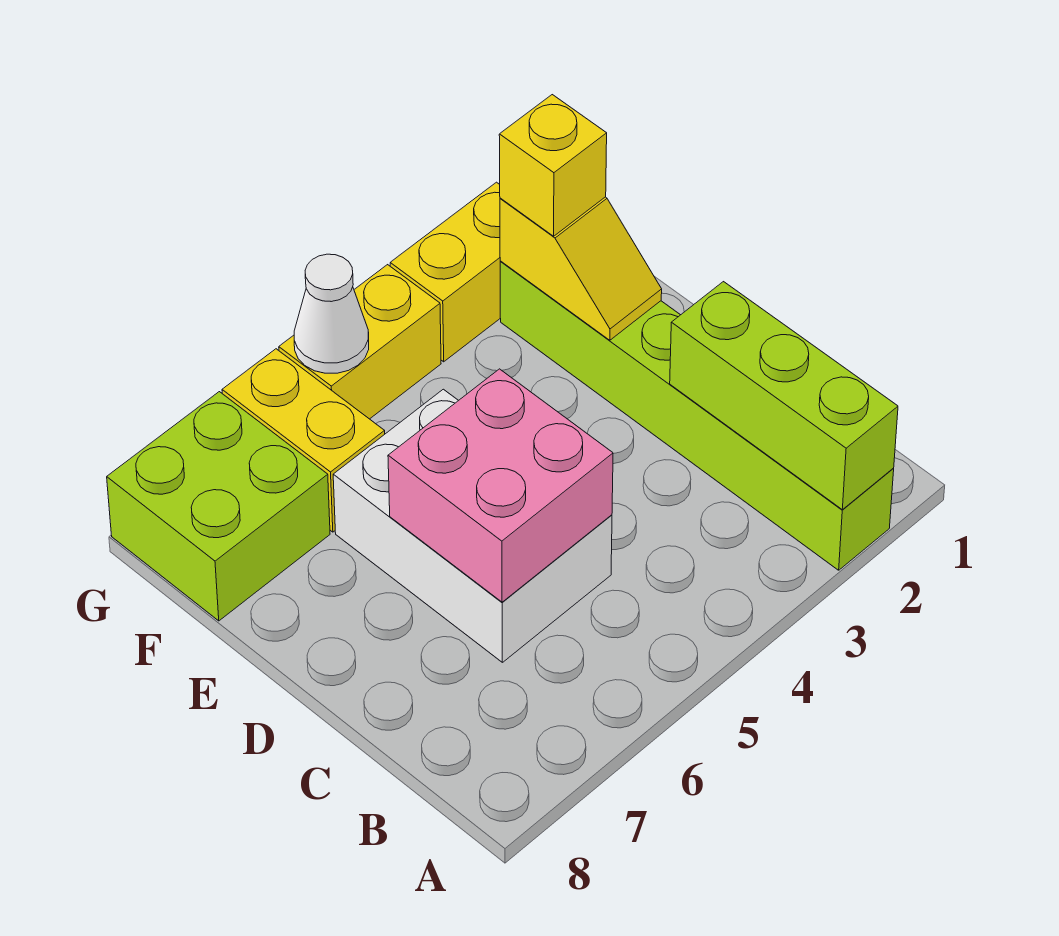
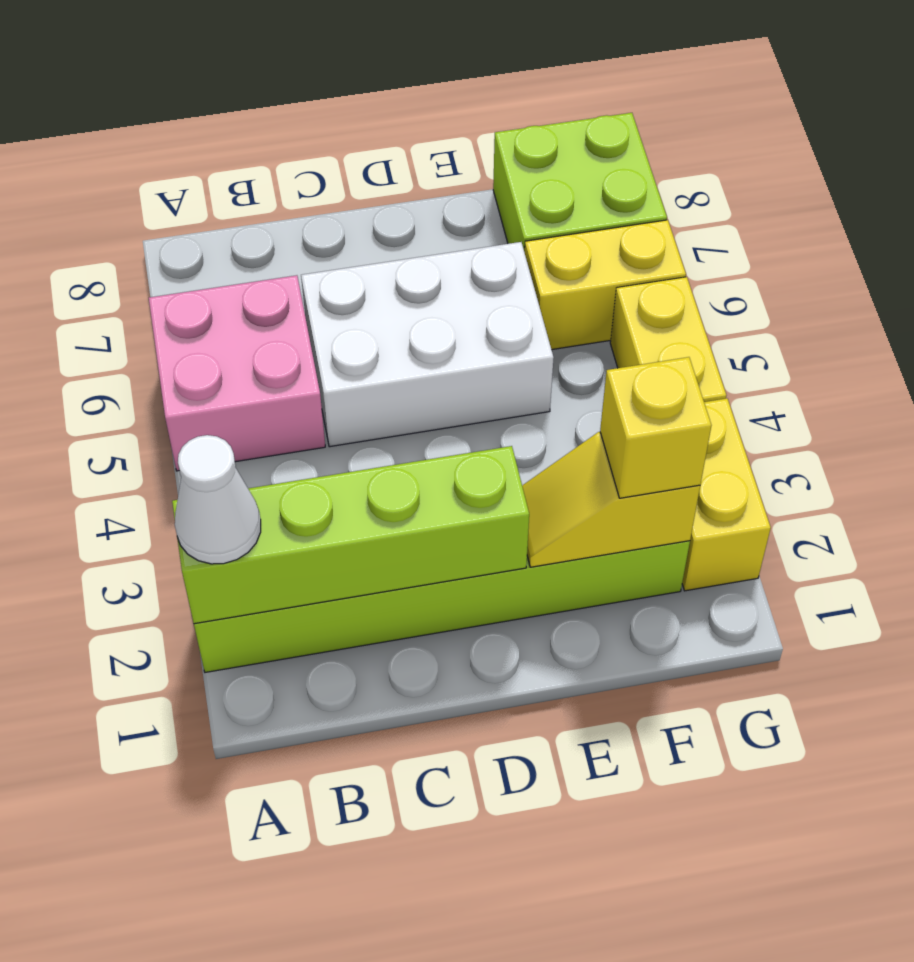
lime brick A2:C2 level 2 -> lime brick A2:D2 level 2
pink brick C5:D6 level 2 -> pink brick A5:B6 level 1
white cone G5 level 2 -> white cone A2 level 3

